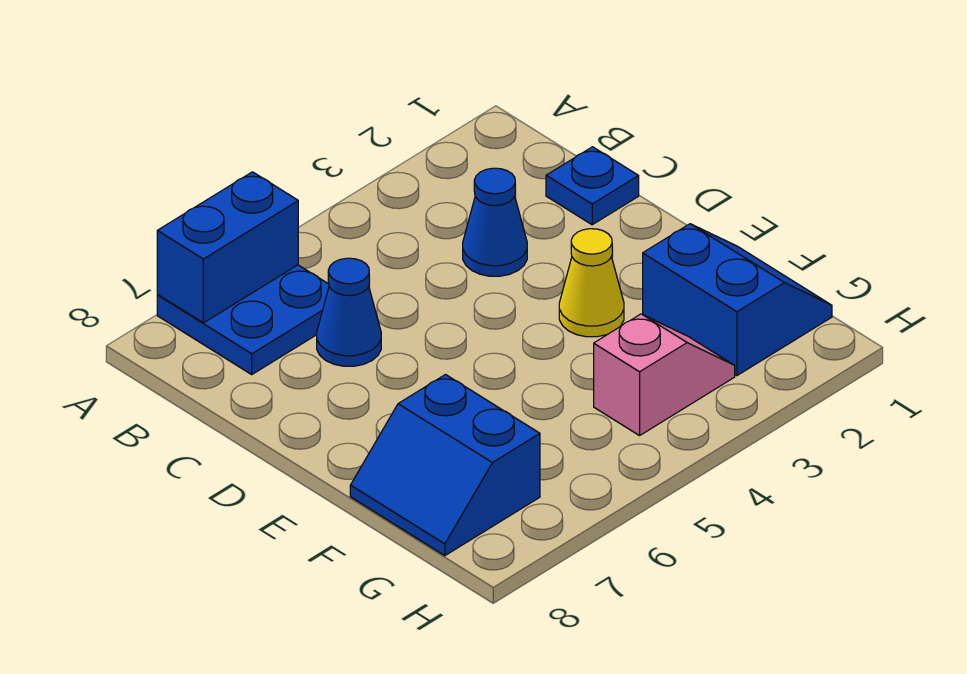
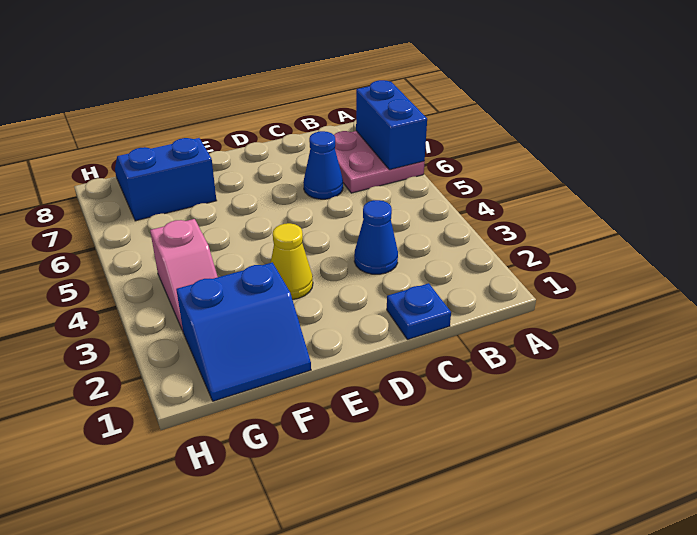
blue plate A6:B7 level 1 -> pink plate A6:B7 level 1

